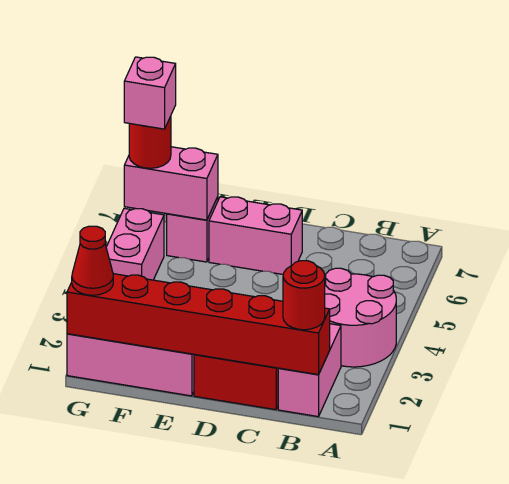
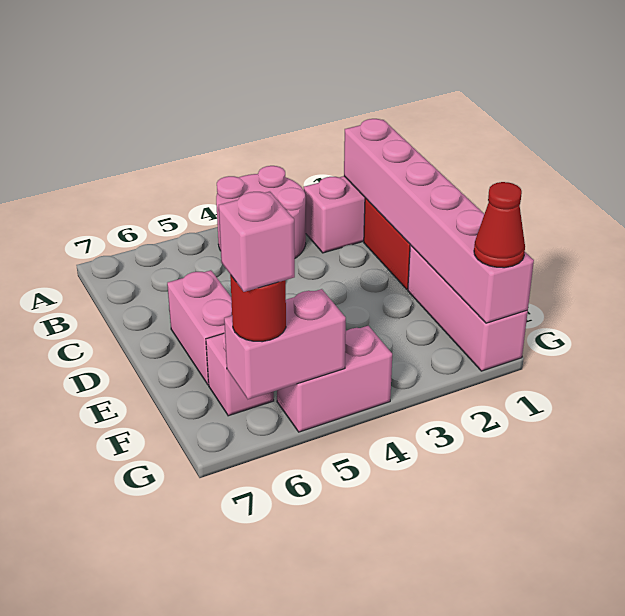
red brick B1:G1 level 2 -> pink brick B1:G1 level 2
red round brick B1 level 3 -> none
pink brick F6:G6 level 2 -> pink brick G5:G6 level 2

